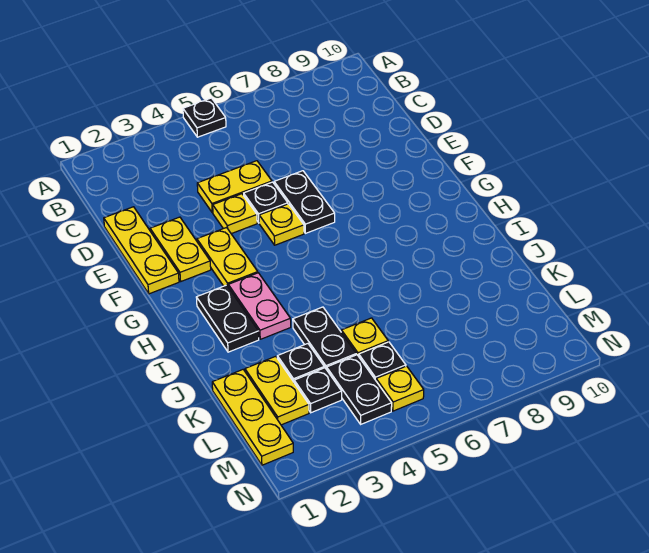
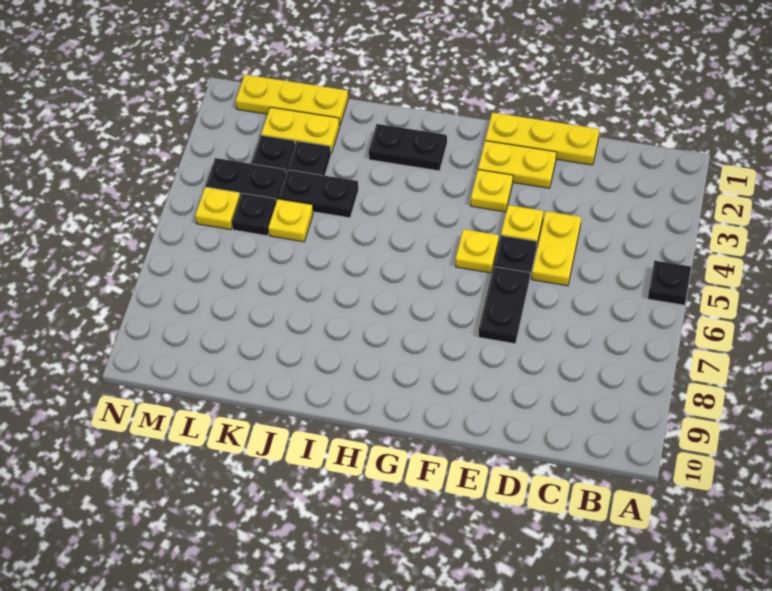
black plate E6:F6 level 1 -> black plate E6:E7 level 1
yellow plate F3:G3 level 1 -> yellow plate F3 level 1
pink plate H3:I3 level 1 -> none

